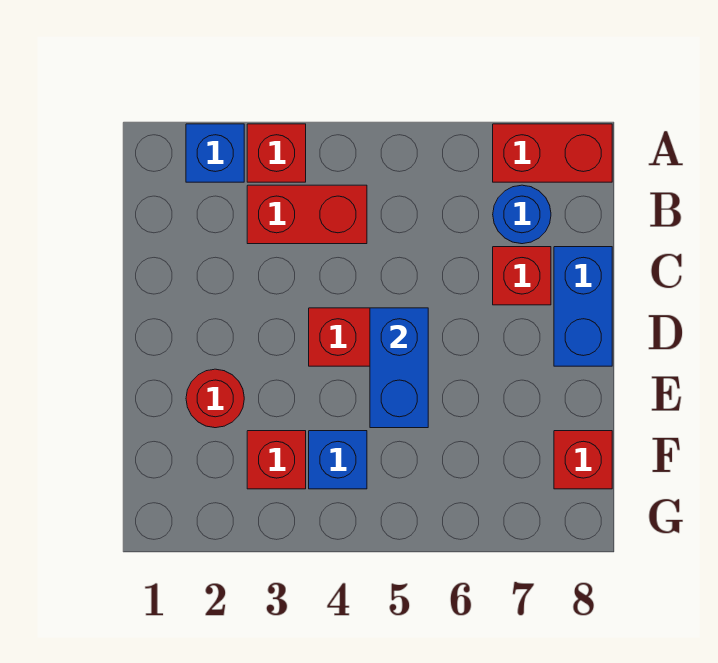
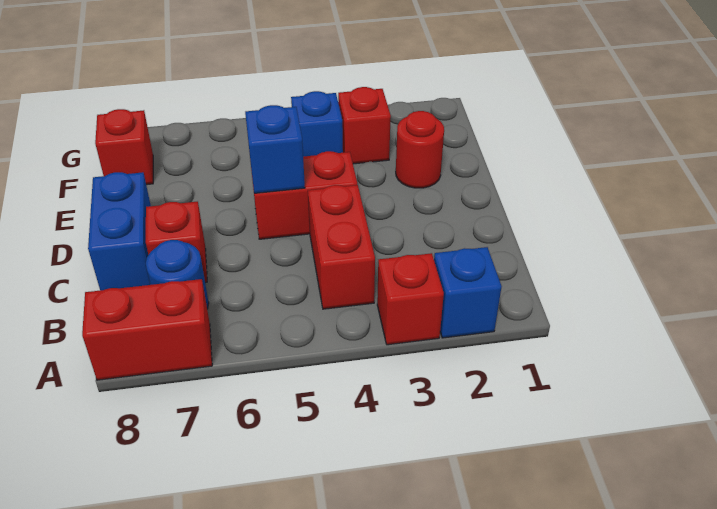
red brick B3:B4 level 1 -> red brick B4:C4 level 1
blue brick D5:E5 level 2 -> blue brick D5 level 2

